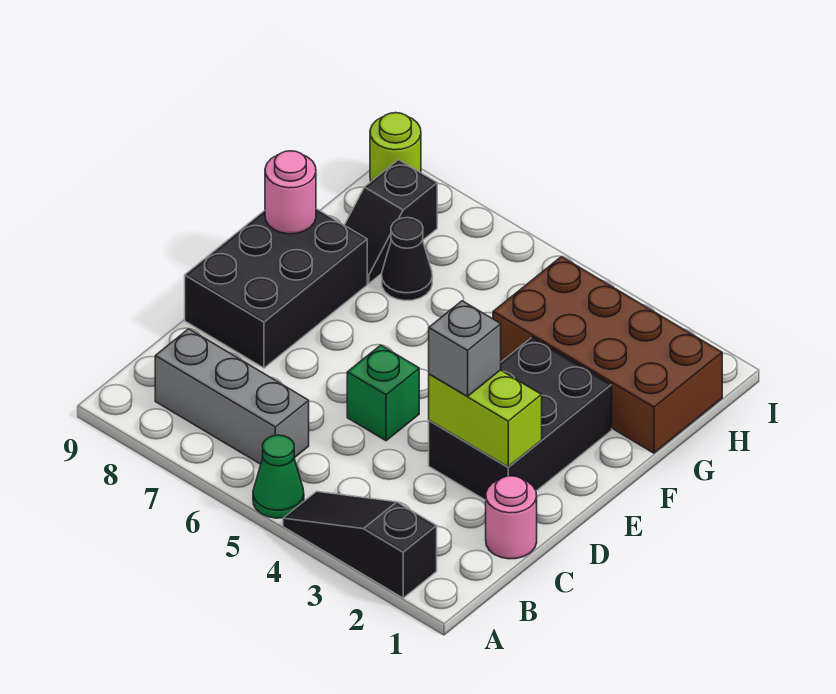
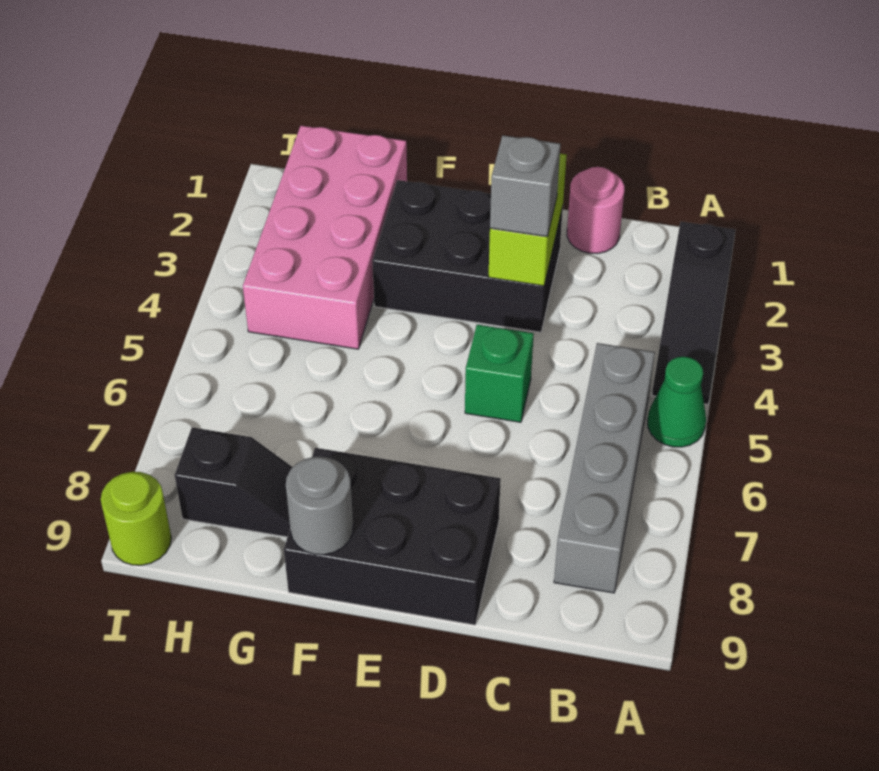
grey brick B6:B8 level 1 -> grey brick B5:B8 level 1
pink round brick F9 level 2 -> grey round brick F9 level 2
brown brick G1:H4 level 1 -> pink brick G1:H4 level 1
black cone G7 level 1 -> none

